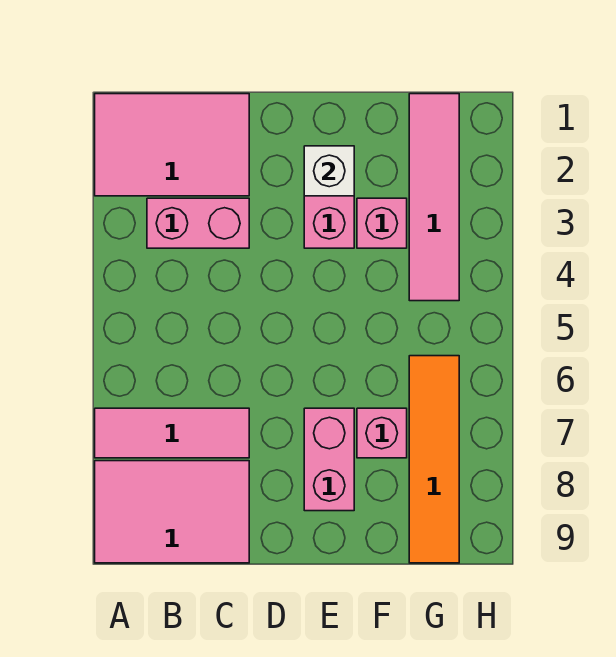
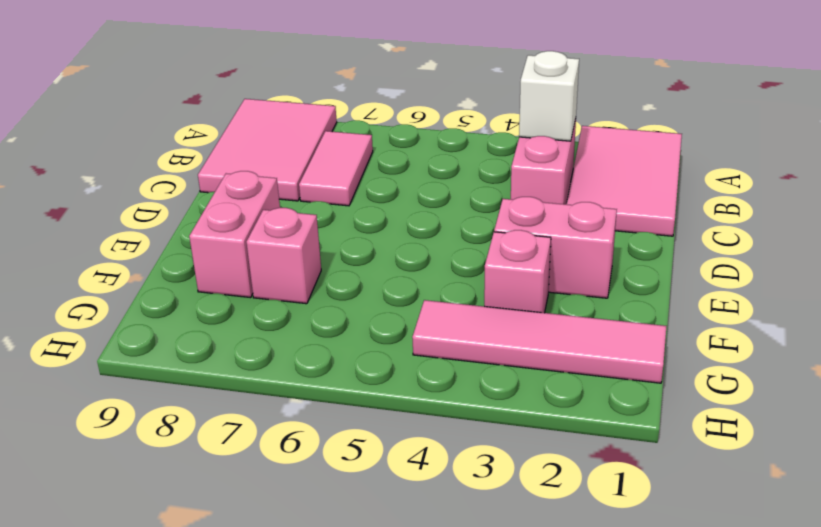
pink tile A7:C7 level 1 -> pink tile B7:C7 level 1
white brick E2 level 2 -> white brick B3 level 2
pink brick E7:E8 level 1 -> pink brick E8:F8 level 1
orange tile G6:G9 level 1 -> none

